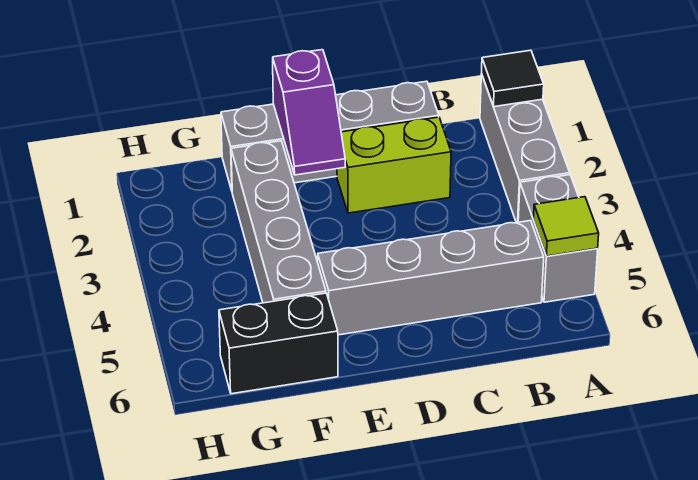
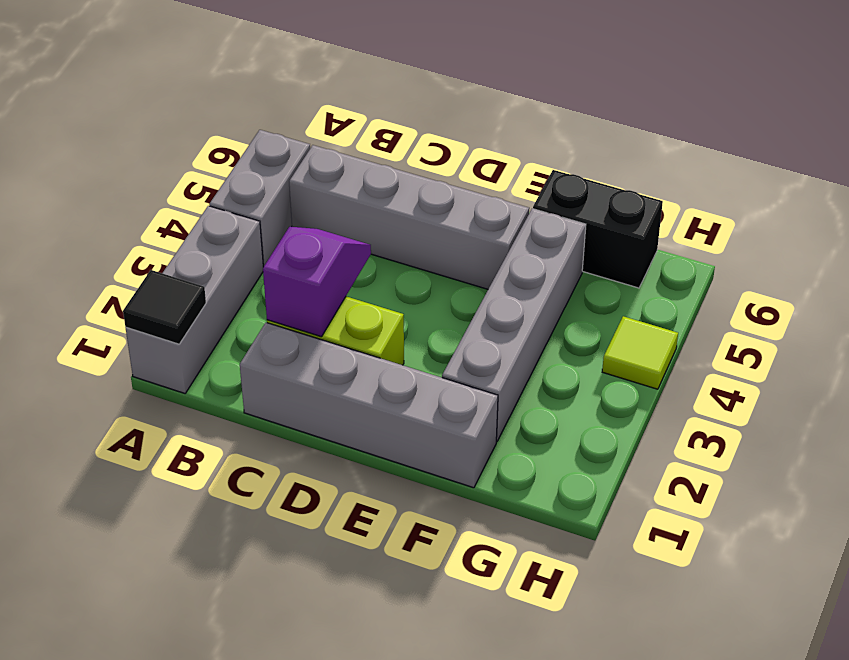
lime tile A5 level 2 -> lime tile H4 level 1
purple slope E1:E2 level 2 top 1 -> purple slope C2:C3 level 2 top 2

